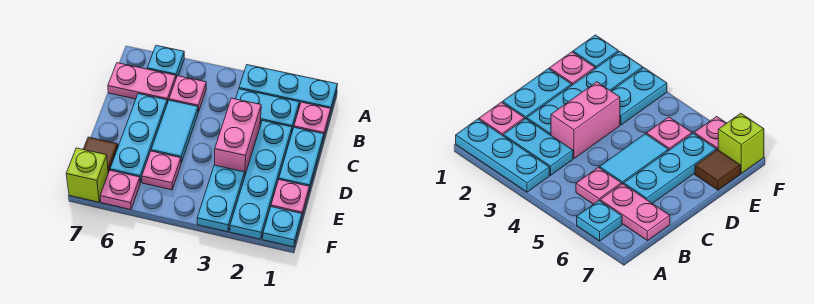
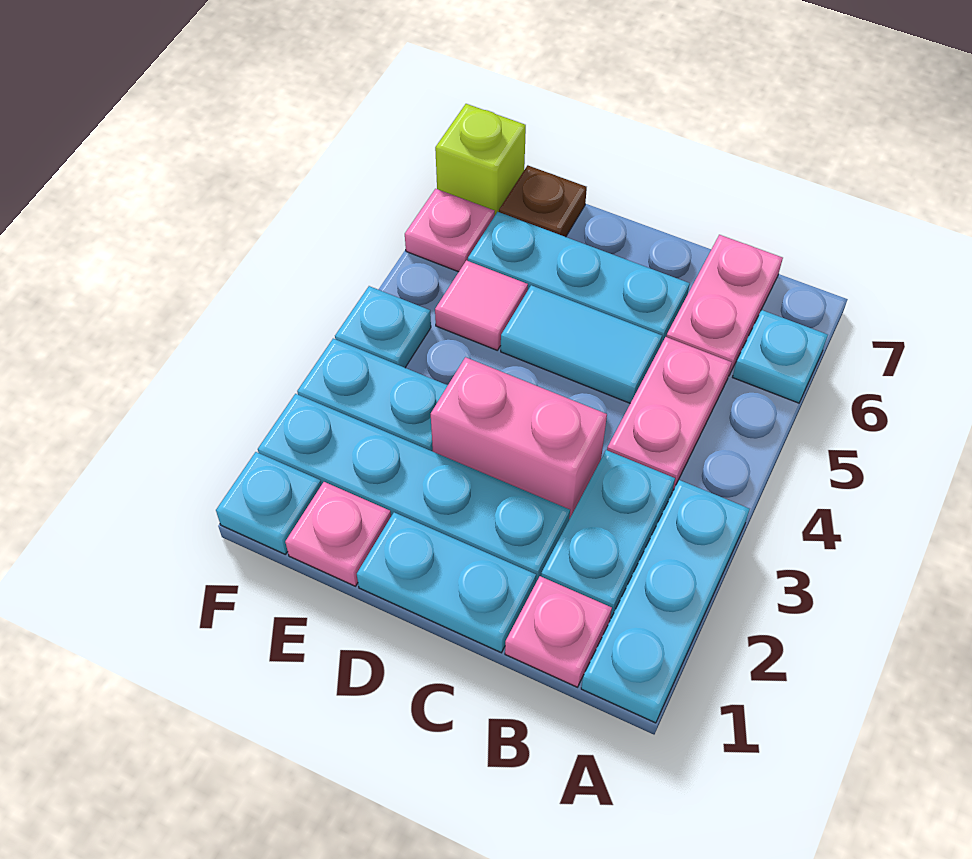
pink plate B5 level 1 -> pink plate B4:B5 level 1
pink plate E5 level 1 -> pink tile E5 level 1
brown tile E7 level 1 -> brown plate E7 level 1
none -> cyan plate F4 level 1

